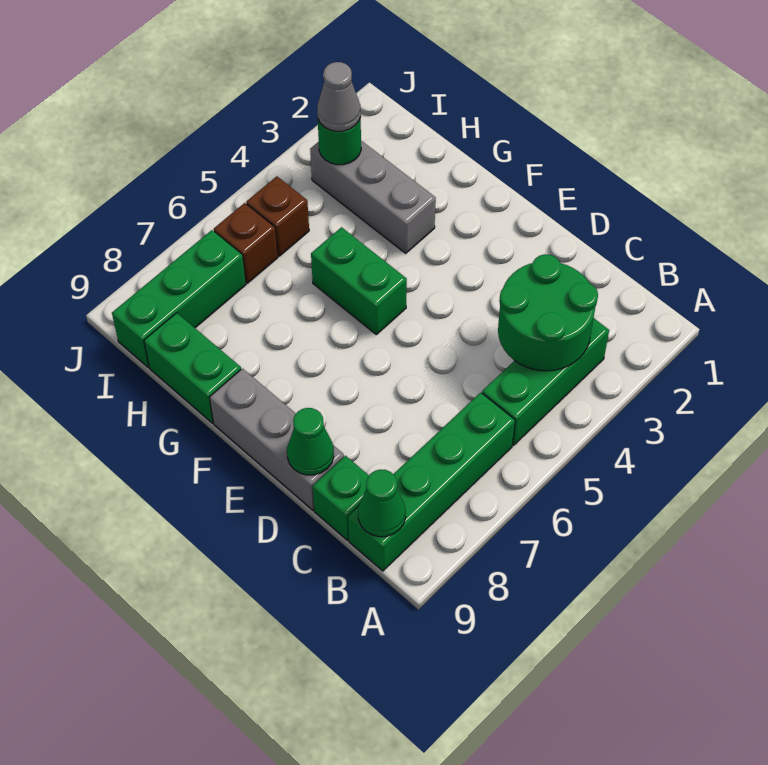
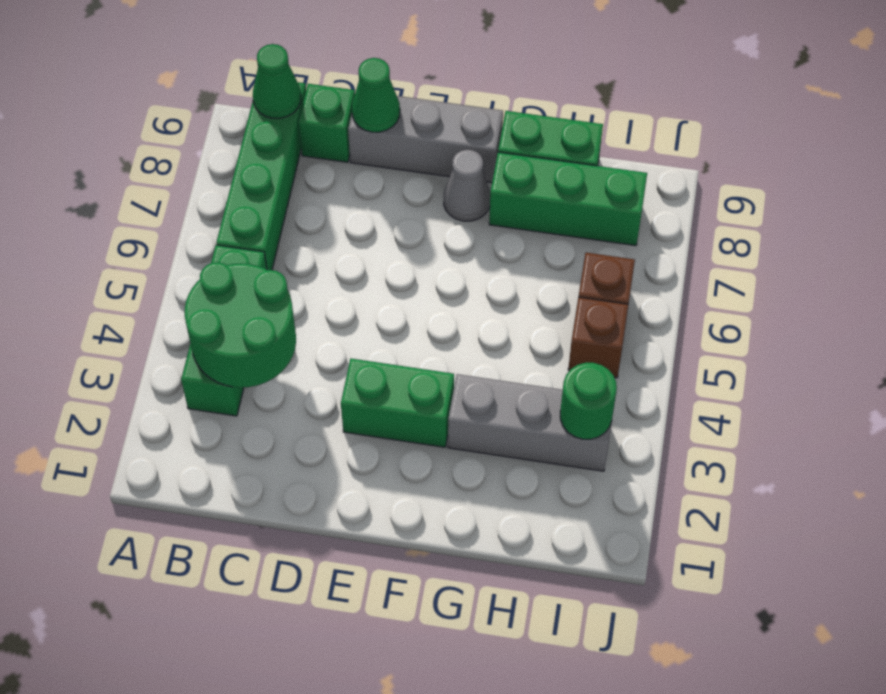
green brick F5:G5 level 1 -> green brick E3:F3 level 1
grey cone I3 level 3 -> grey cone F8 level 1
green brick I7:I9 level 1 -> green brick G8:I8 level 1

